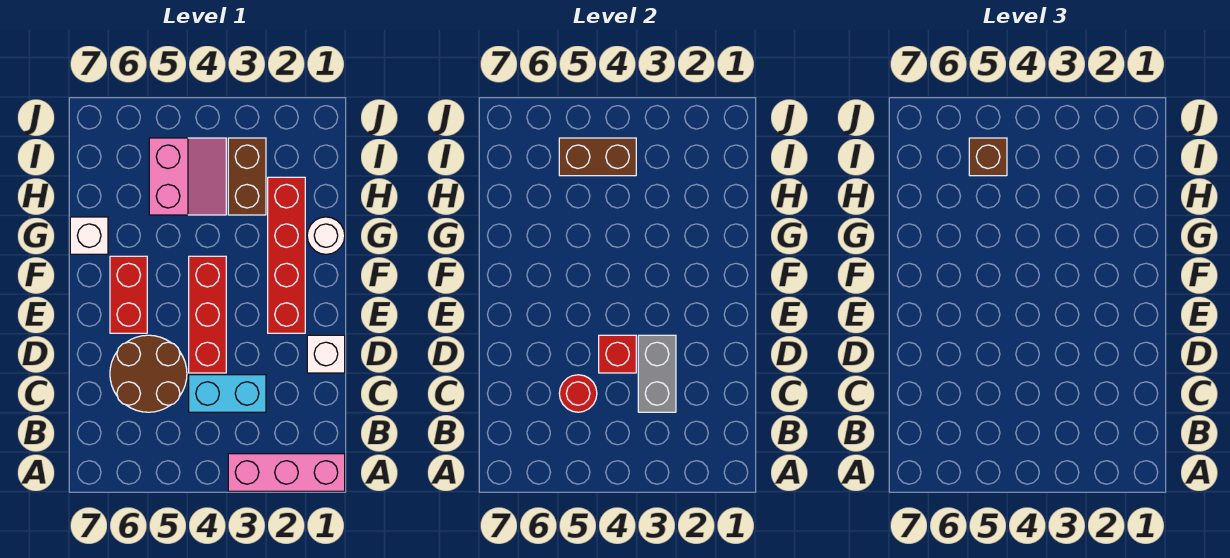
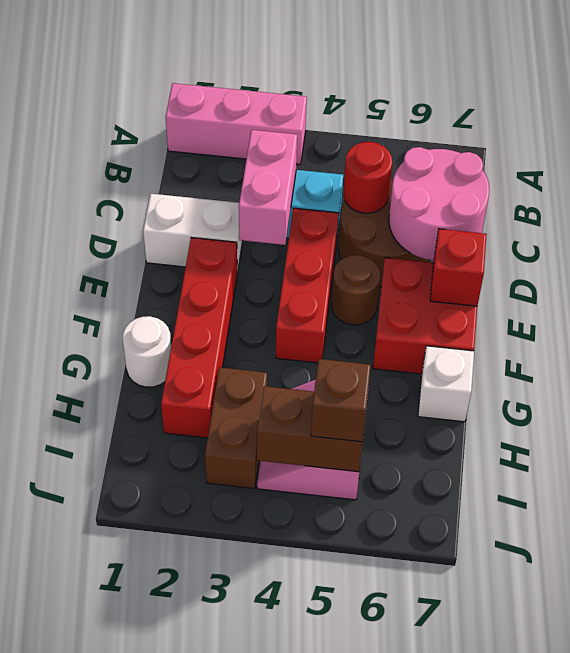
grey brick C3:D3 level 2 -> pink brick C3:D3 level 2
none -> pink round brick C6:D7 level 2
white brick D1 level 1 -> white brick D1:D2 level 1
red brick D4 level 2 -> red brick E7 level 2
none -> brown round brick E5 level 1
red brick E6:F6 level 1 -> red brick E6:F7 level 1

